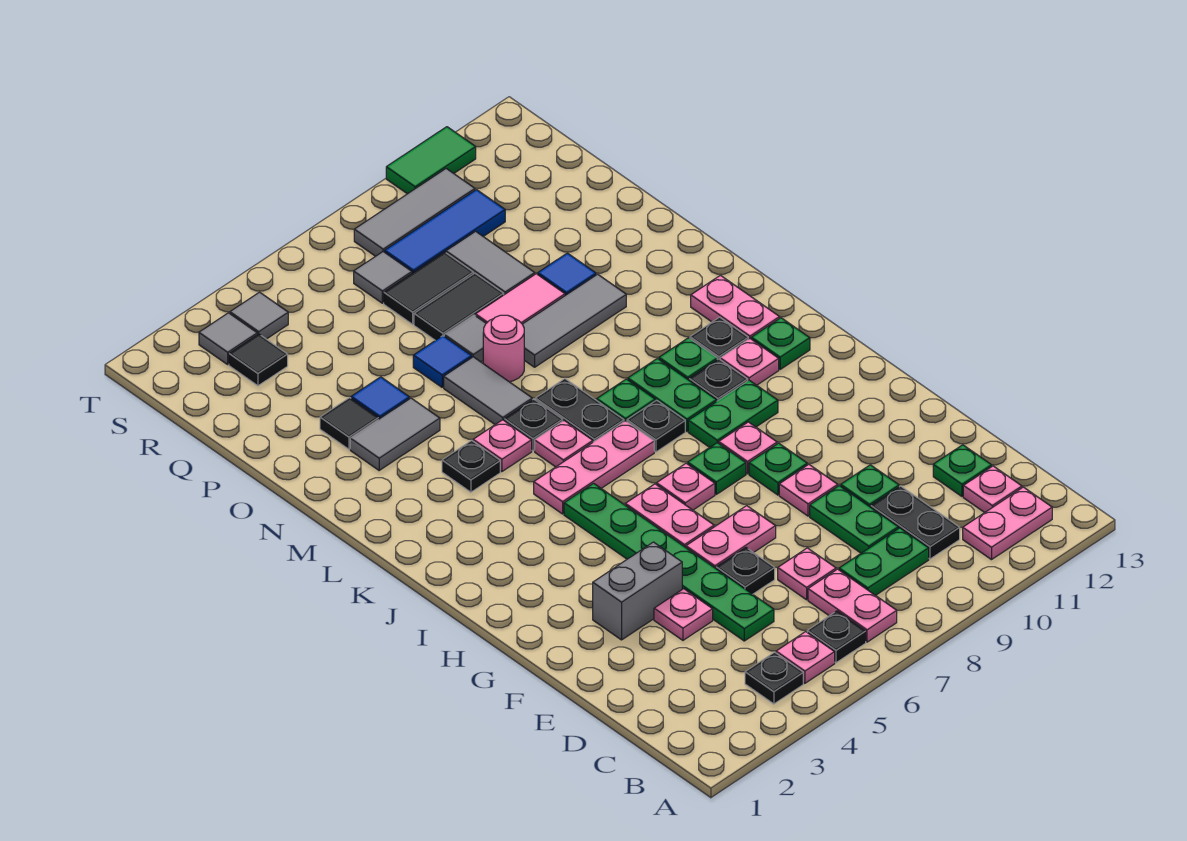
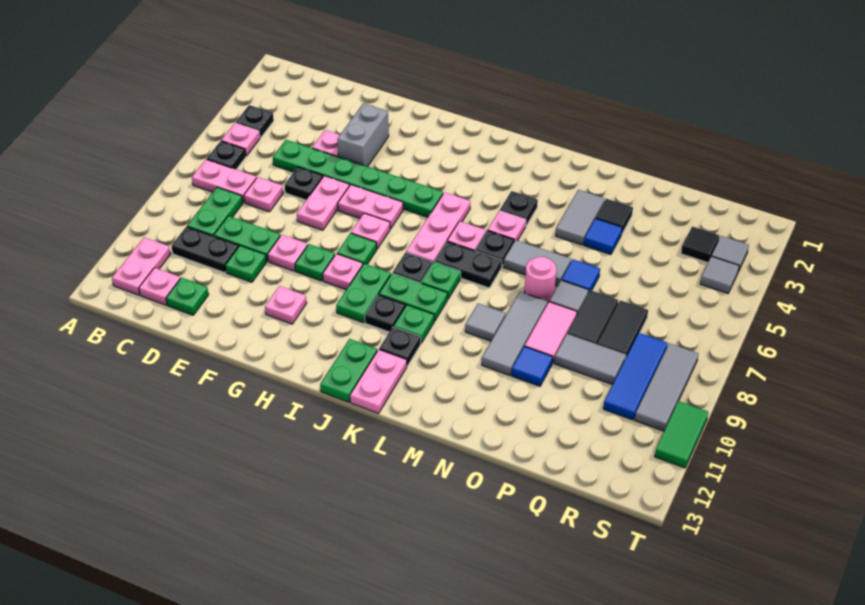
pink plate J11 level 1 -> pink plate G11 level 1
green plate J12 level 1 -> green plate J12:J13 level 1
pink plate K12:L12 level 1 -> pink plate K12:K13 level 1
grey tile R7 level 1 -> grey tile M9 level 1

